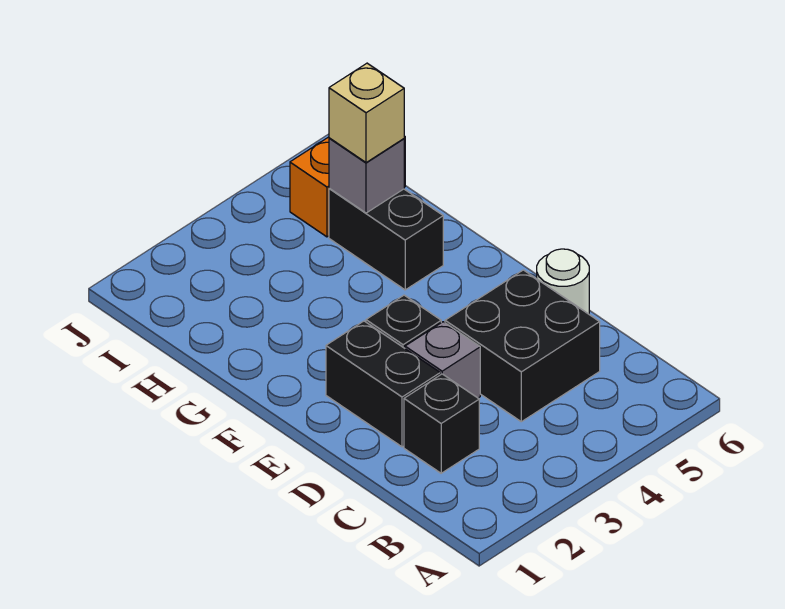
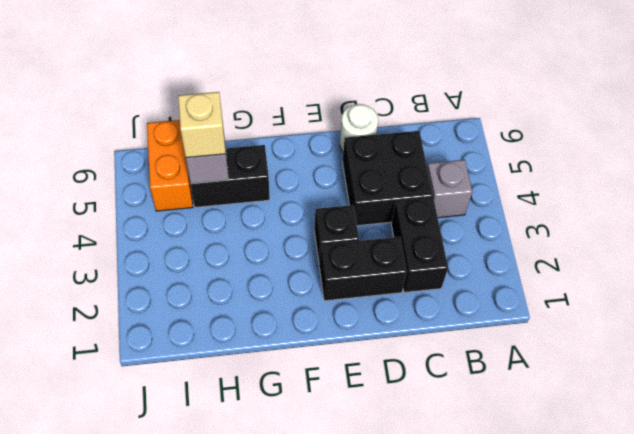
black brick C2 level 1 -> black brick C2:C3 level 1
grey brick D3 level 1 -> grey brick B4 level 1

